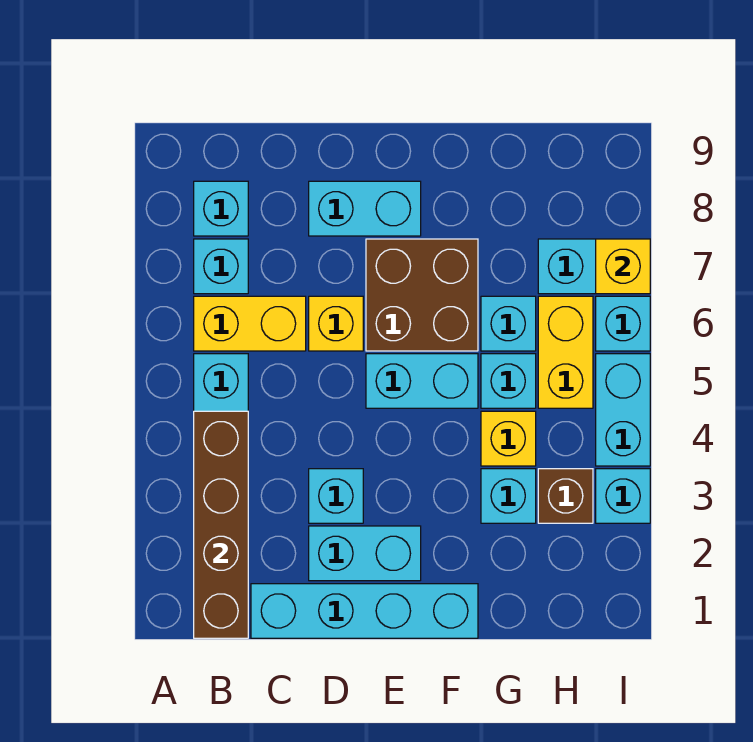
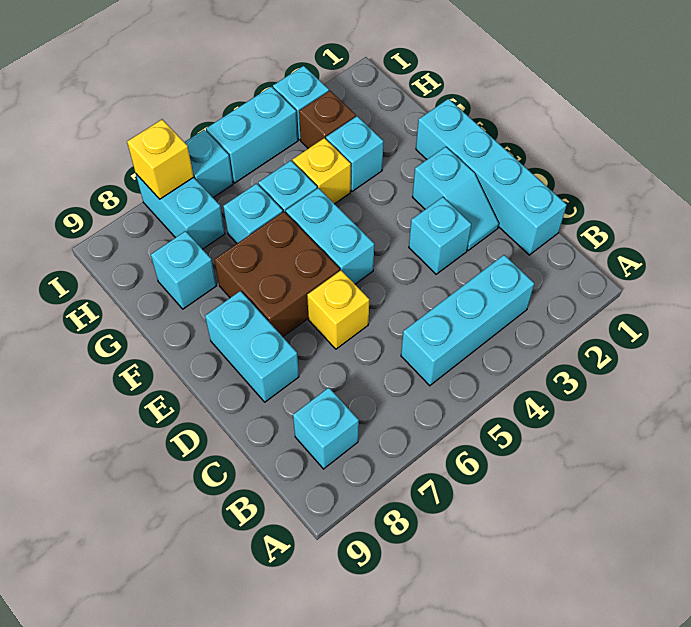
brown brick B1:B4 level 2 -> none
yellow brick B6:C6 level 1 -> none
cyan brick B7 level 1 -> cyan brick G8 level 1
cyan brick D2:E2 level 1 -> cyan slope D2:E2 level 1 top E
yellow brick H5:H6 level 1 -> none

